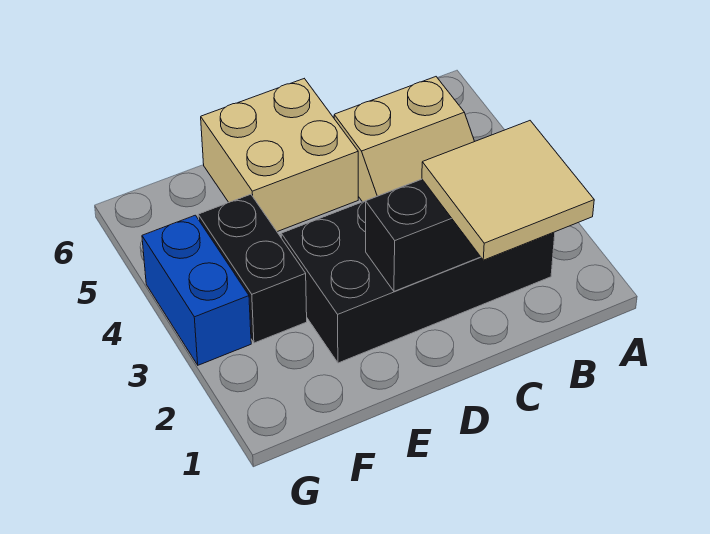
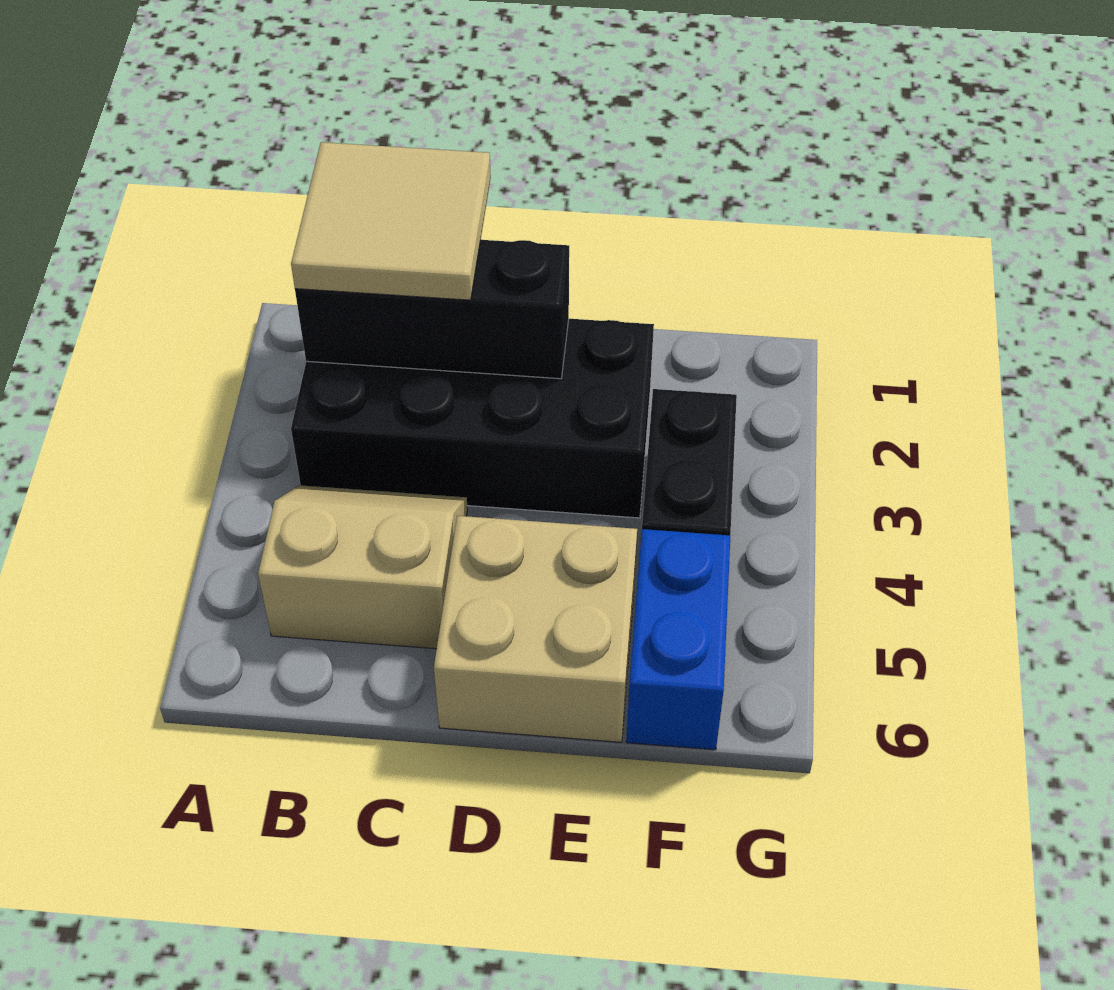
blue brick G3:G4 level 1 -> blue brick F5:F6 level 1

